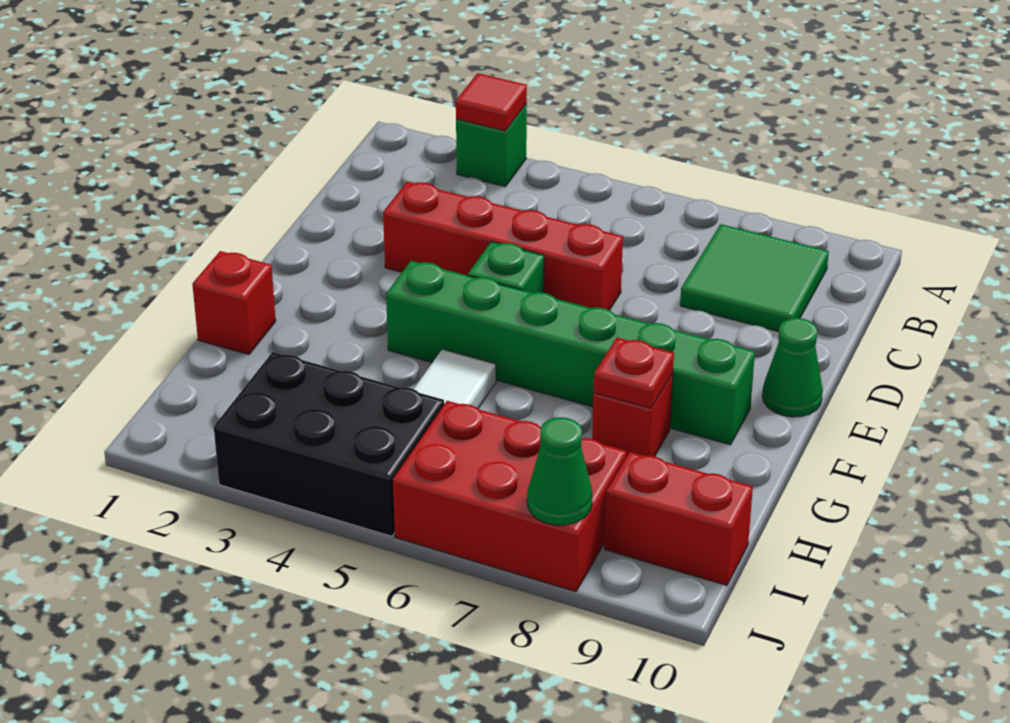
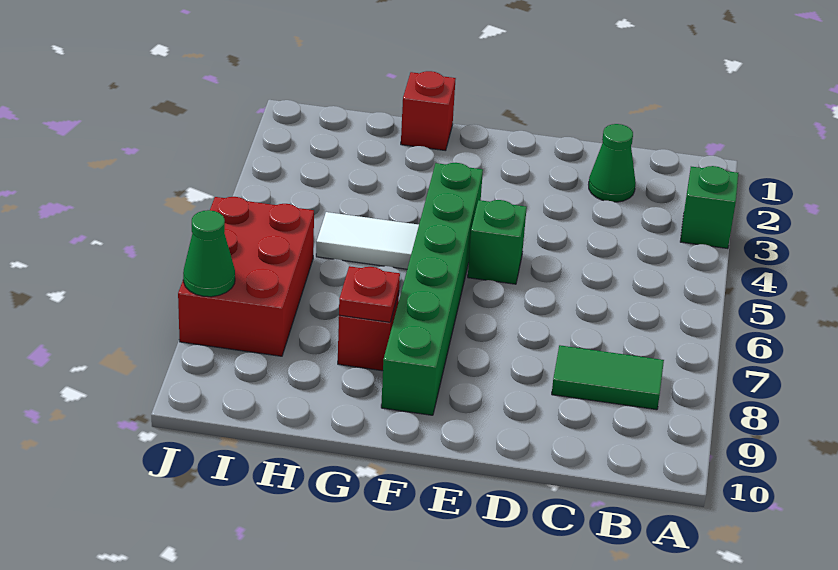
red tile A3 level 2 -> none
green tile B8:C9 level 1 -> green tile B8:C8 level 1
red brick D3:D6 level 1 -> none
green cone E10 level 1 -> green cone C2 level 1
black brick I3:J5 level 1 -> none
red brick I9:I10 level 1 -> none

